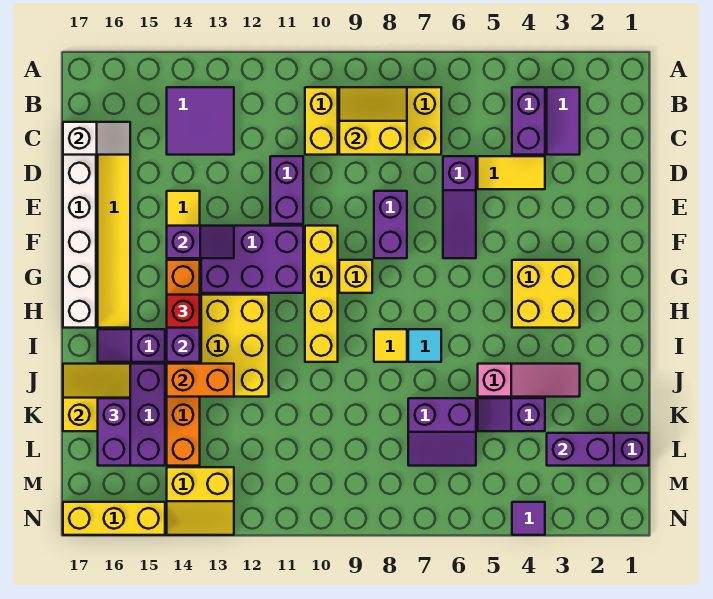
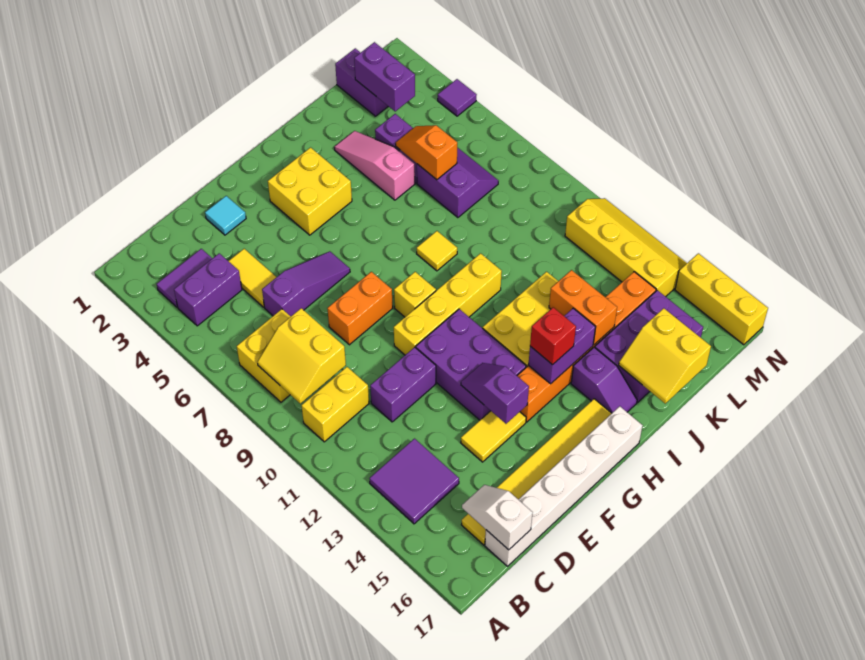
purple brick E8:F8 level 1 -> orange brick E8:F8 level 1
cyan tile I7 level 1 -> cyan tile E2 level 1
none -> orange slope K5:K6 level 2 top 6
purple brick K16:L16 level 3 -> none
yellow slope M13:N14 level 1 top M -> yellow slope M11:N14 level 1 top M

